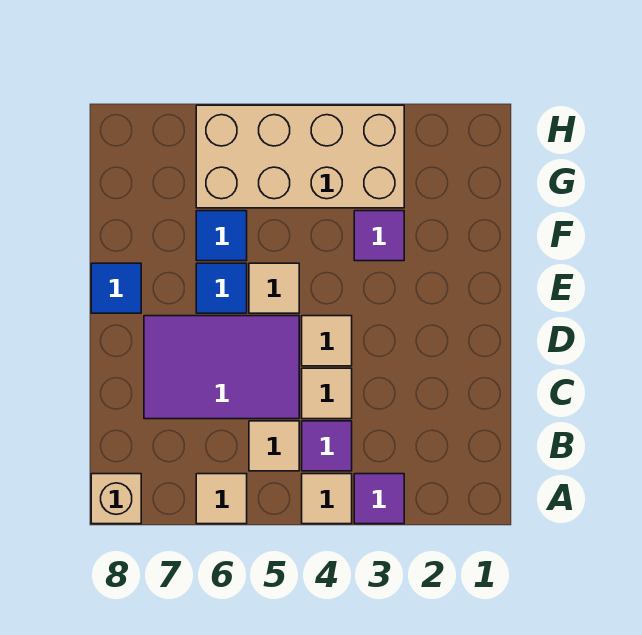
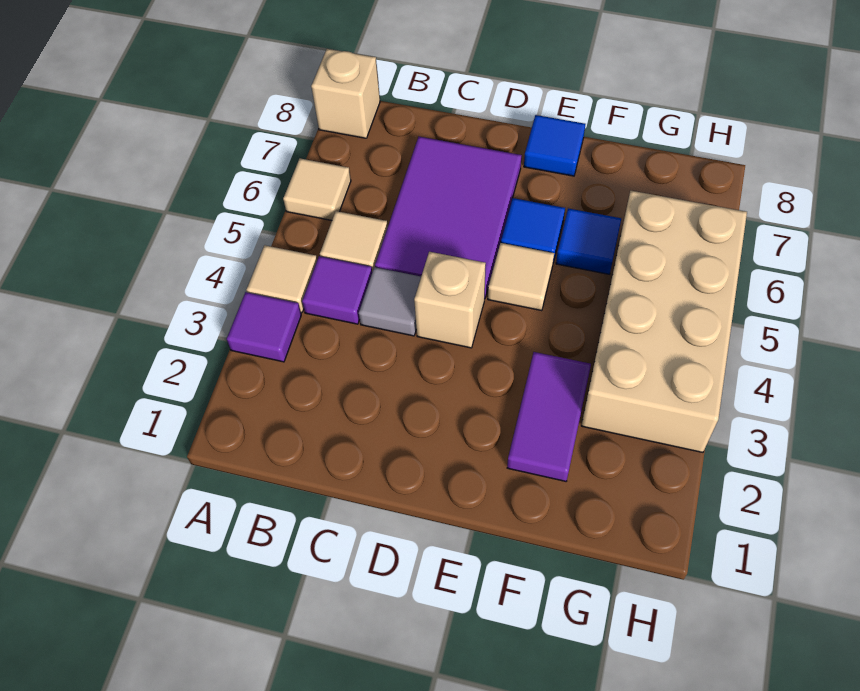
tan tile C4 level 1 -> grey tile C4 level 1
tan tile D4 level 1 -> tan brick D4 level 1
purple tile F3 level 1 -> purple tile F2:F3 level 1

